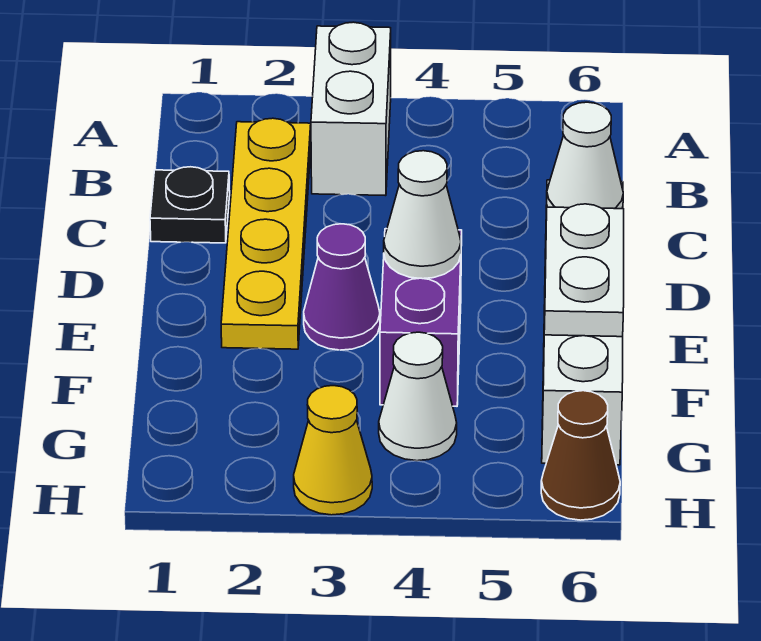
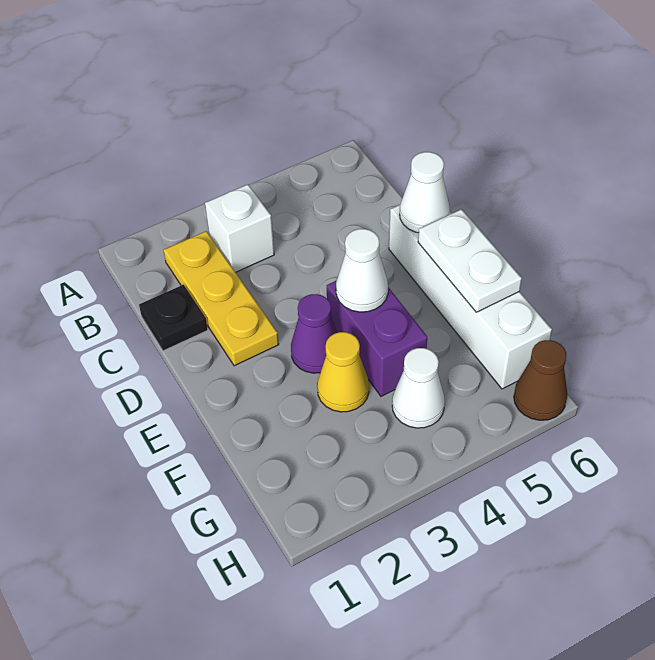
white brick A3:B3 level 1 -> white brick B3 level 1
yellow plate B2:E2 level 1 -> yellow plate B2:D2 level 1
yellow cone H3 level 1 -> yellow cone F3 level 1

